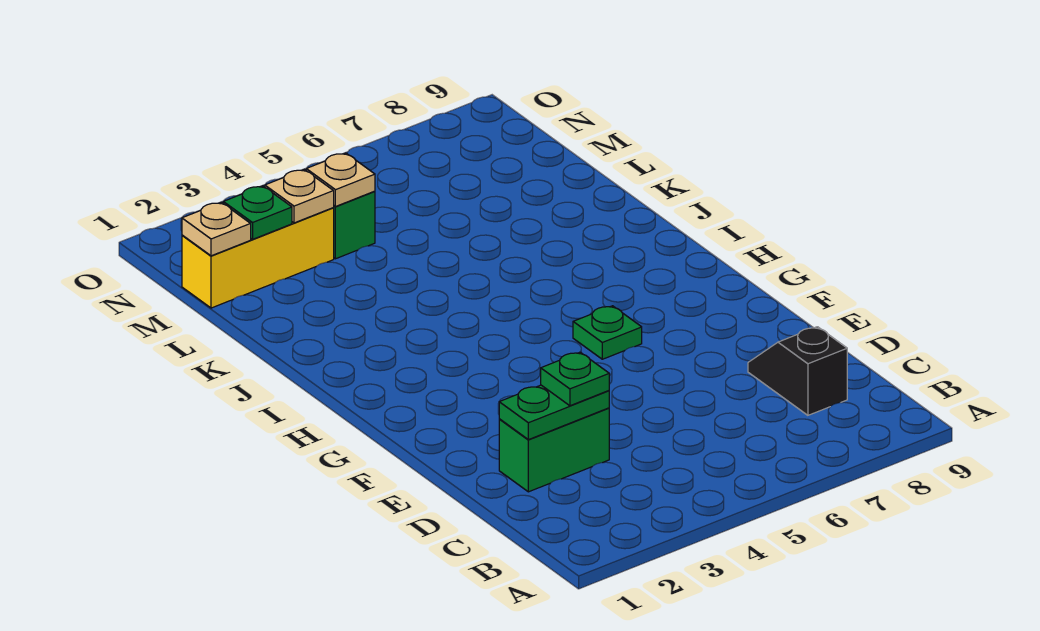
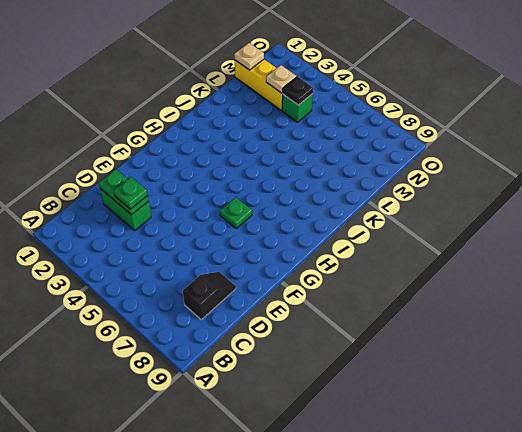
green plate M2 level 2 -> none
tan plate M4 level 2 -> black plate M4 level 2

